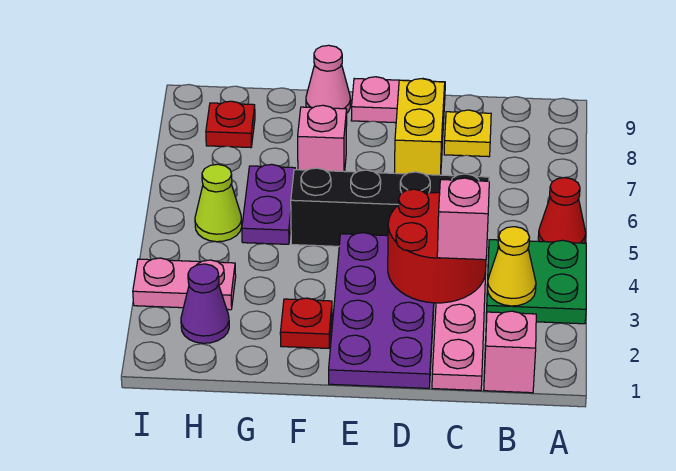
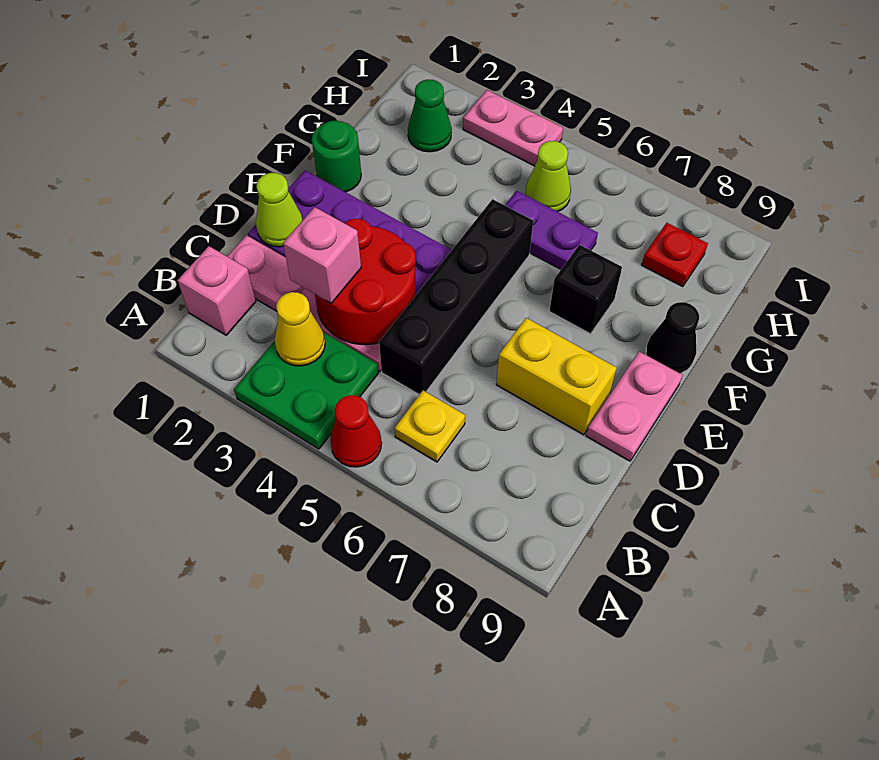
yellow plate C8 level 1 -> yellow plate B6 level 1
none -> lime cone D1 level 2
none -> green round brick F1 level 1
red plate F2 level 1 -> none
pink brick F7 level 1 -> black brick F7 level 1
pink cone F9 level 1 -> black cone F9 level 1
purple cone H2 level 1 -> green cone H2 level 1
pink plate H3:I3 level 1 -> pink plate I3:I4 level 1

